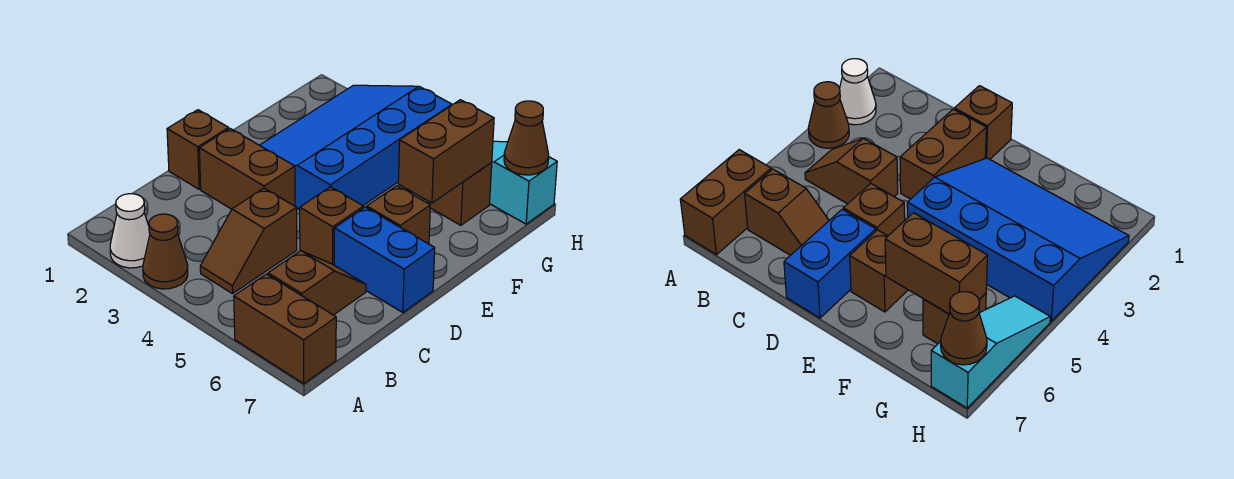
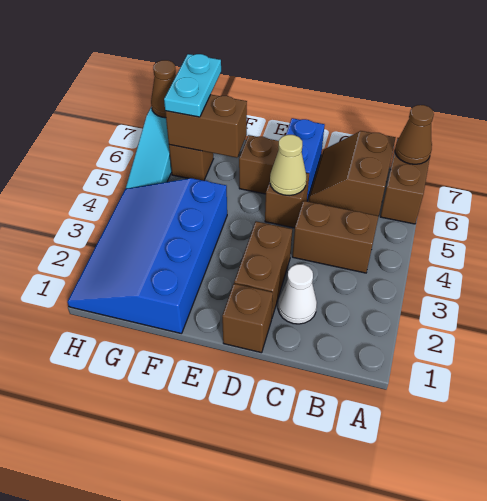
white cone A2 level 1 -> white cone C2 level 1
brown cone A3 level 1 -> brown cone A7 level 2
brown slope B4:C4 level 1 top C -> brown brick B4:C4 level 1
brown slope B6:C6 level 1 top B -> brown slope B6:C7 level 1 top B
none -> tan cone D5 level 2
blue slope E2:H4 level 1 top 4 -> blue slope F1:H4 level 1 top F
none -> cyan plate G6:G7 level 3

